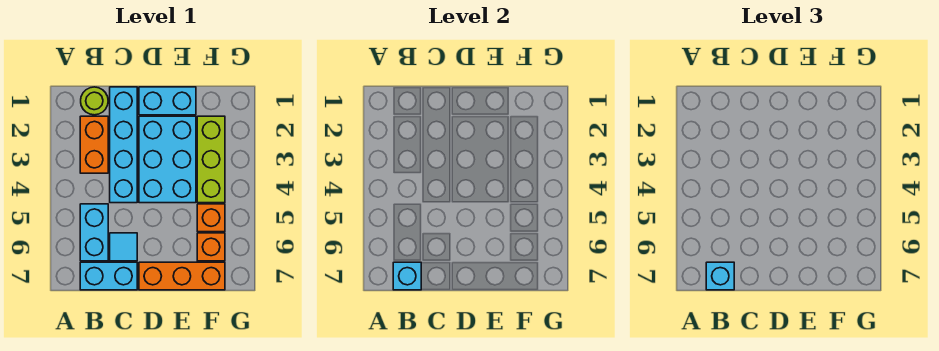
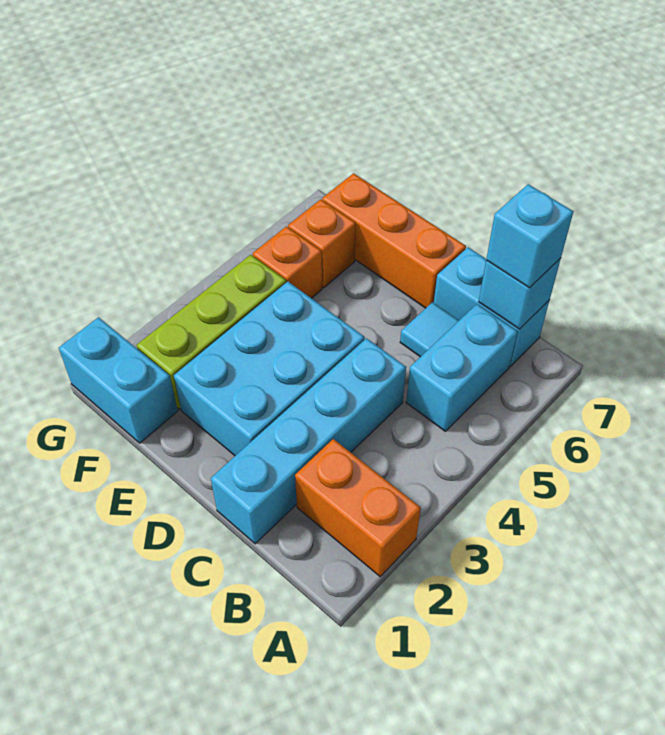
lime round brick B1 level 1 -> none
orange brick B2:B3 level 1 -> orange brick A2:B2 level 1
cyan brick D1:E1 level 1 -> cyan brick F1:G1 level 1

